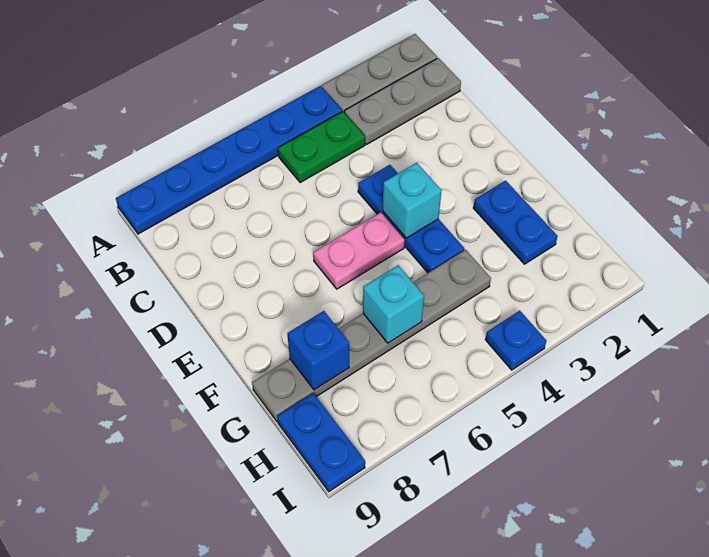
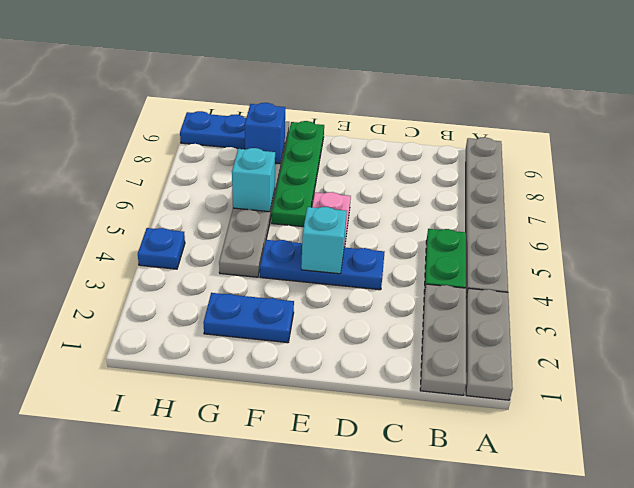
blue plate A4:A9 level 1 -> grey plate A4:A9 level 1
none -> green plate F6:F9 level 1

